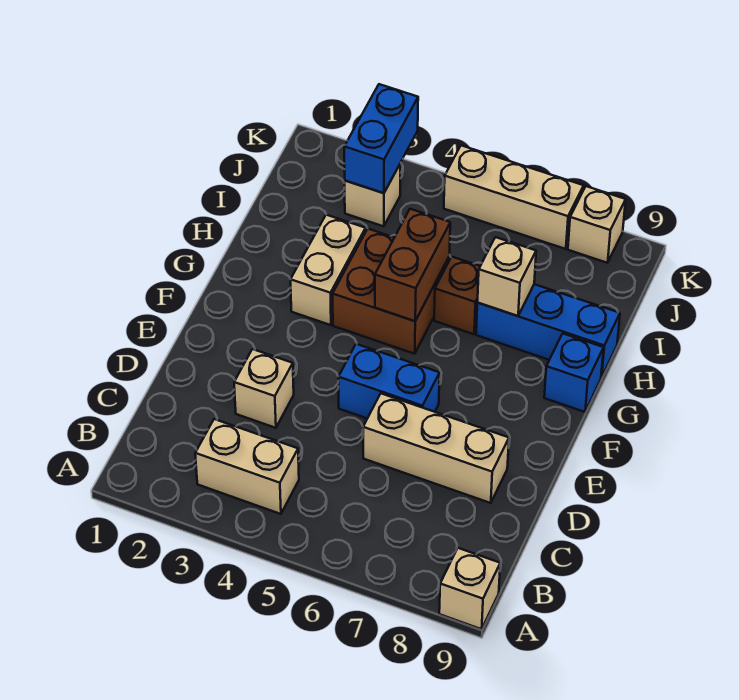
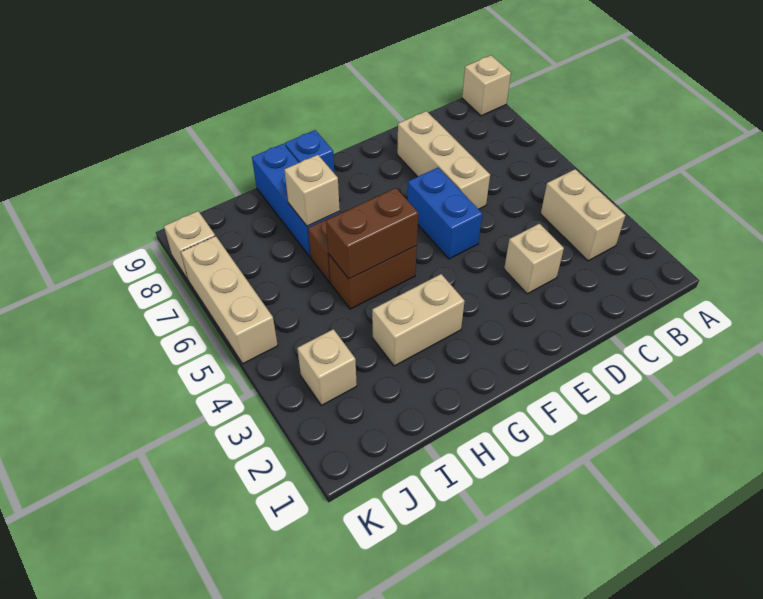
brown brick G4:H5 level 1 -> brown brick G5:H5 level 1
blue brick J3:K3 level 2 -> none

